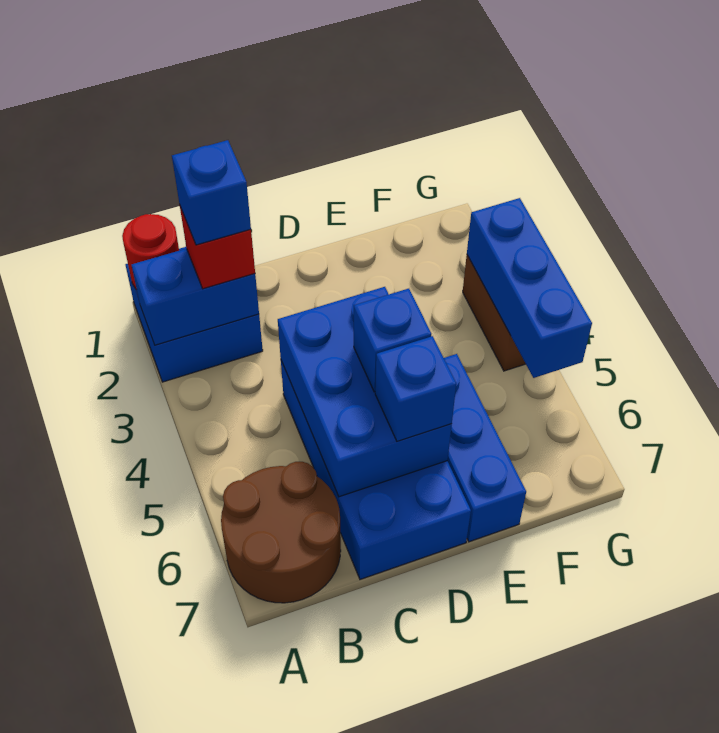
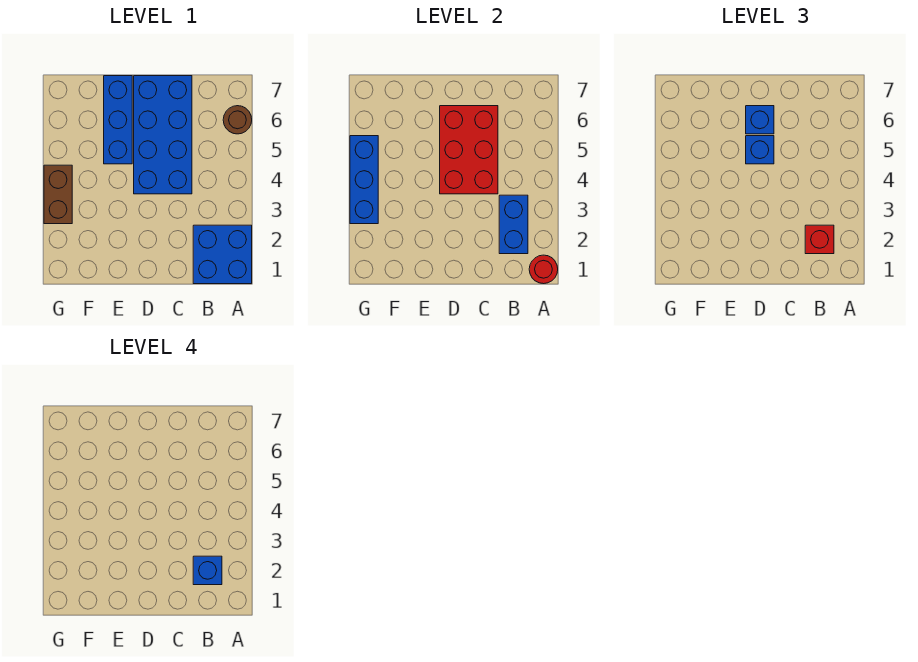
blue brick A2:B2 level 2 -> blue brick B2:B3 level 2
brown round brick A6:B7 level 1 -> brown round brick A6 level 1
blue brick C4:D6 level 2 -> red brick C4:D6 level 2

